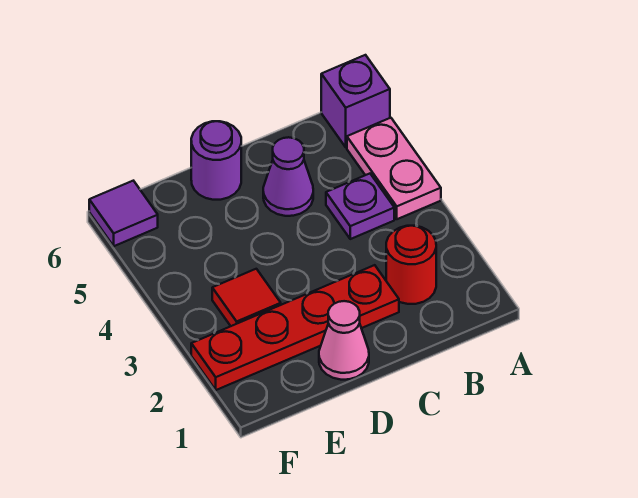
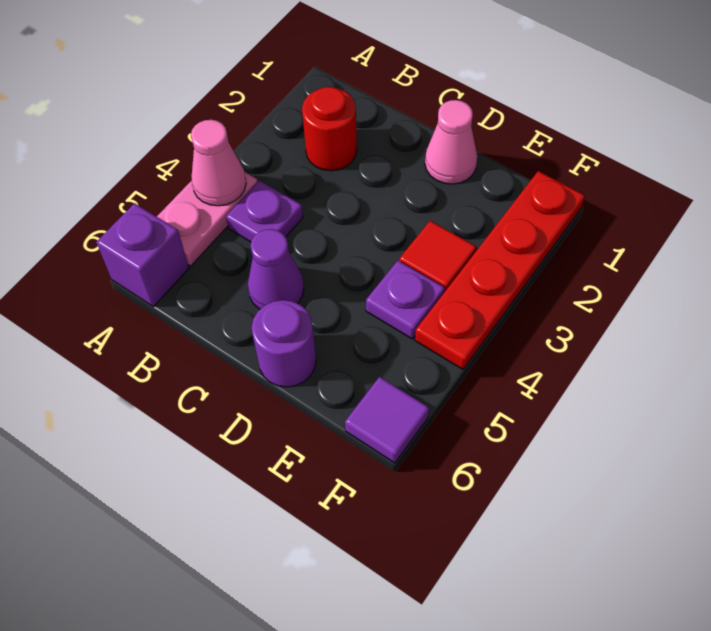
none -> pink cone A4 level 2
red plate C2:F2 level 1 -> red plate F1:F4 level 1
none -> purple plate E4 level 1

